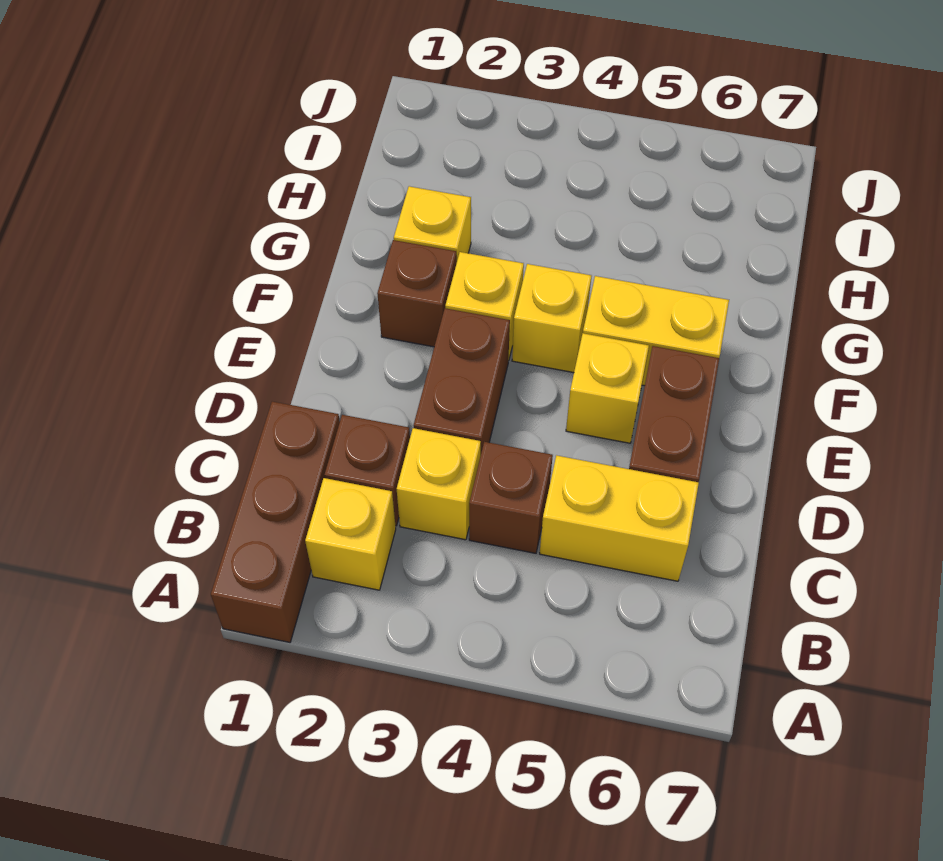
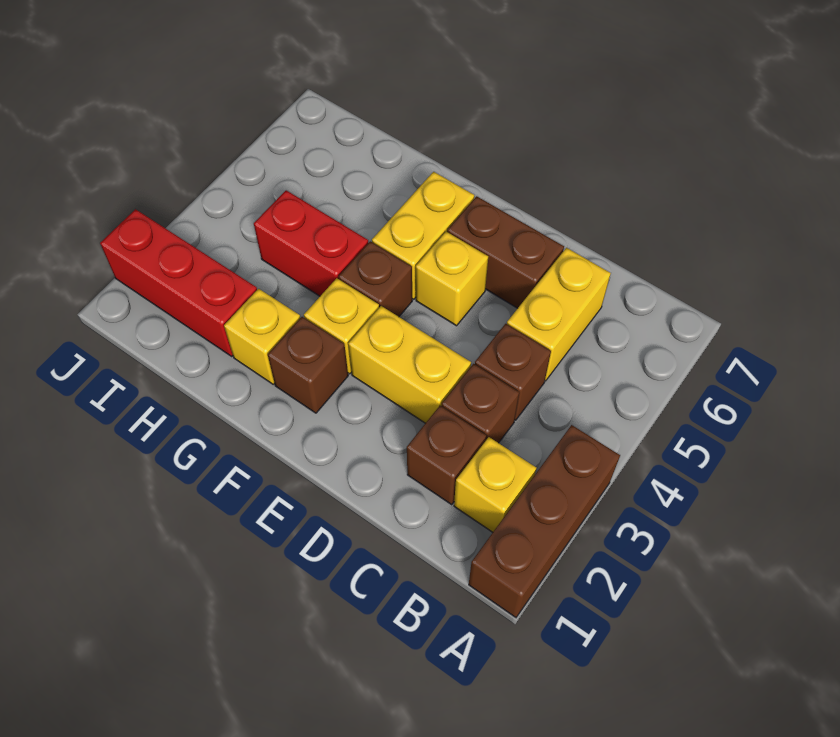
brown brick A1:C1 level 1 -> brown brick A1:A3 level 1
yellow brick C3 level 1 -> brown brick C3 level 1
brown brick D3:E3 level 1 -> yellow brick D3:E3 level 1
yellow brick F4 level 1 -> brown brick F4 level 1
none -> red brick G4:H4 level 1
none -> red brick H2:J2 level 1

